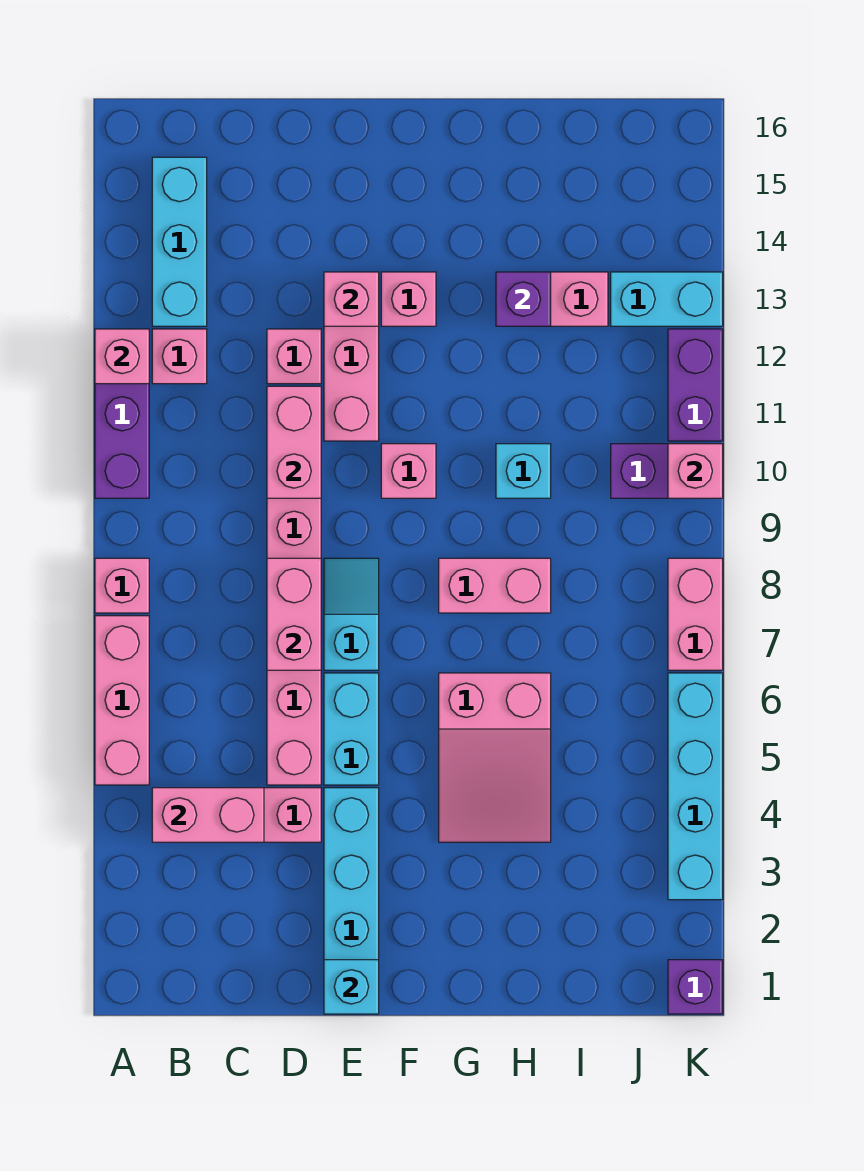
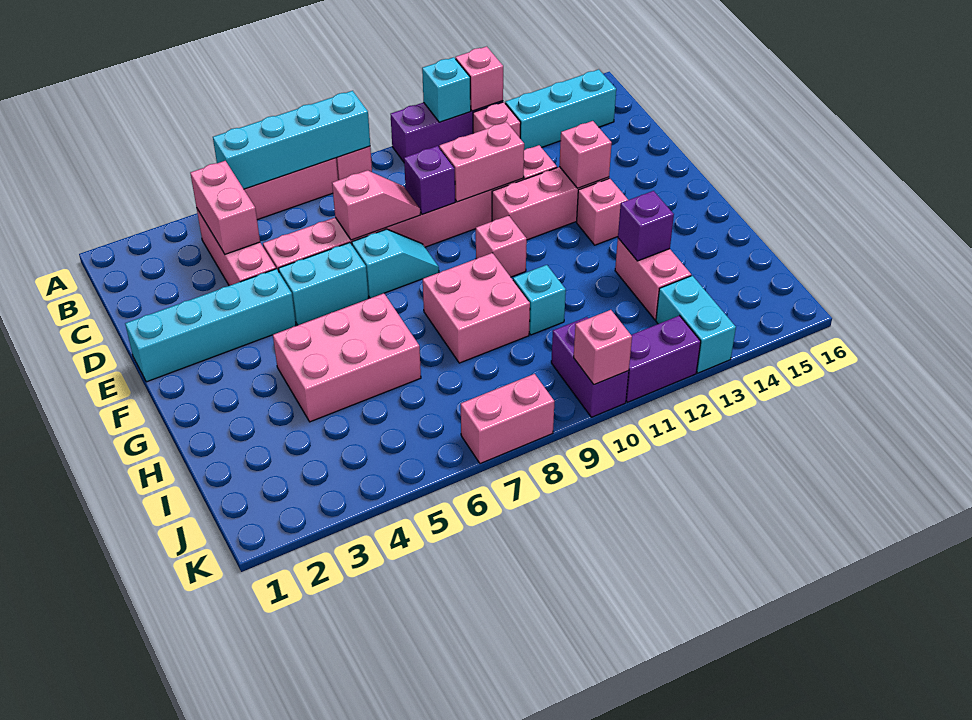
pink brick D7:D8 level 2 -> pink slope D7:D8 level 2 top 7
cyan brick E1 level 2 -> cyan brick A11 level 2
pink slope G4:H6 level 1 top 6 -> pink brick G4:H6 level 1
pink brick G8:H8 level 1 -> pink brick G8:H9 level 1
purple brick K1 level 1 -> purple brick D9 level 2
cyan brick K3:K6 level 1 -> cyan brick A5:A8 level 2

